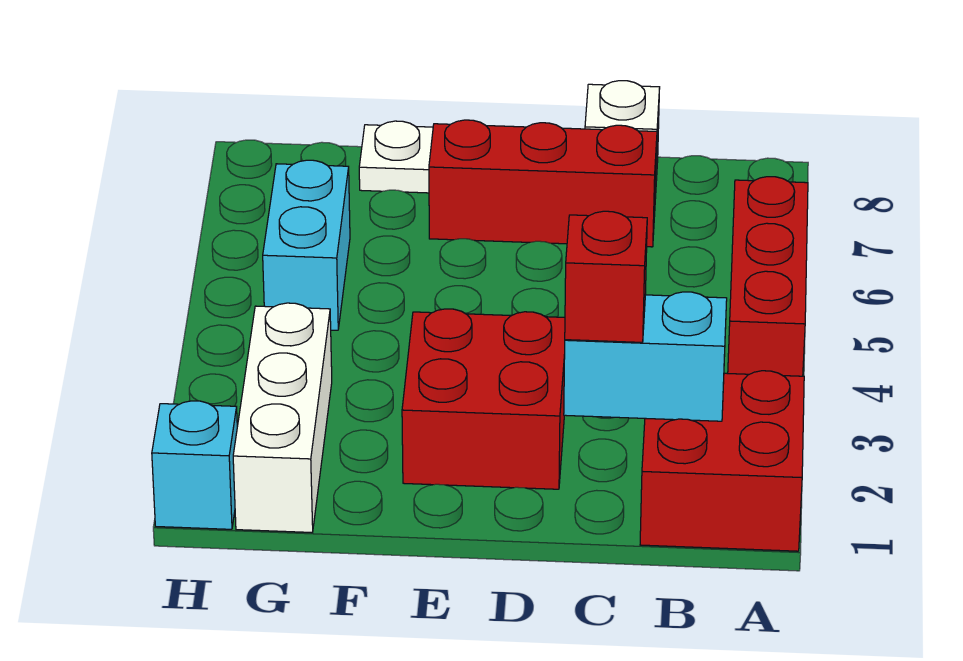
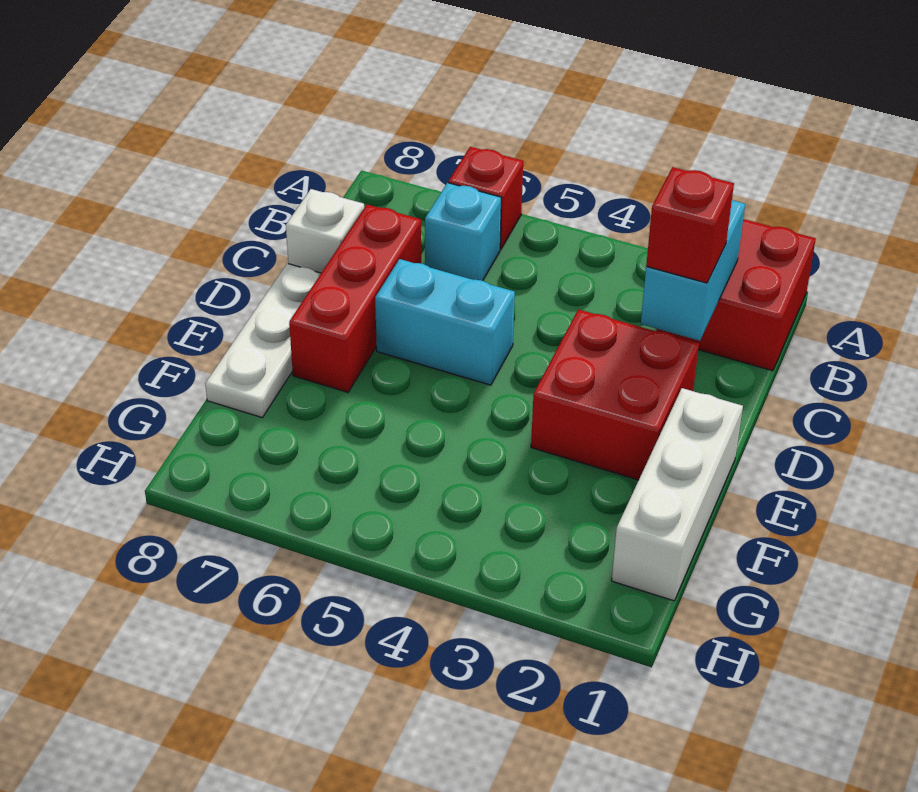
red brick A4:A6 level 1 -> red brick A6 level 1
white brick G1:G3 level 1 -> white brick E1:G1 level 1
cyan brick G5:G6 level 1 -> cyan brick D5:D6 level 1
cyan brick H1 level 1 -> cyan brick B6 level 1

